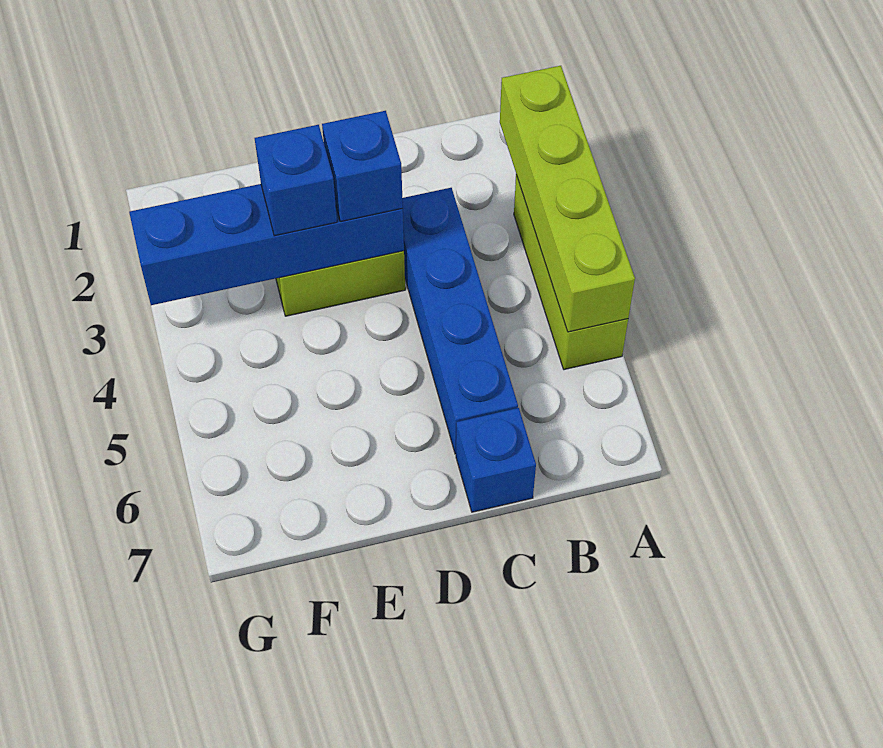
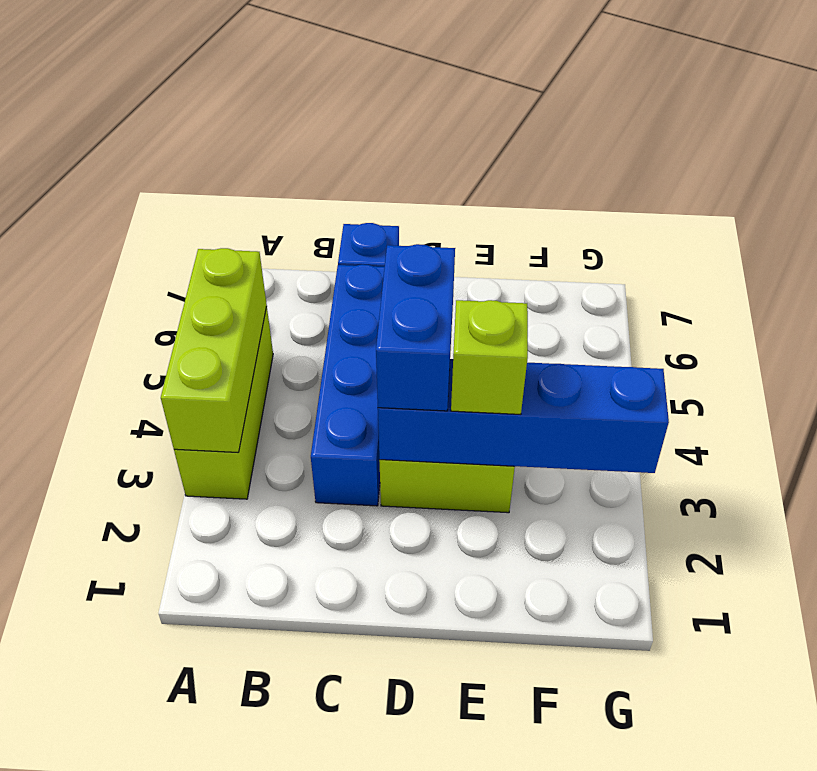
lime brick A2:A5 level 2 -> lime brick A3:A5 level 2
blue brick D3 level 3 -> blue brick D3:D4 level 3
blue brick E3 level 3 -> lime brick E3 level 3

